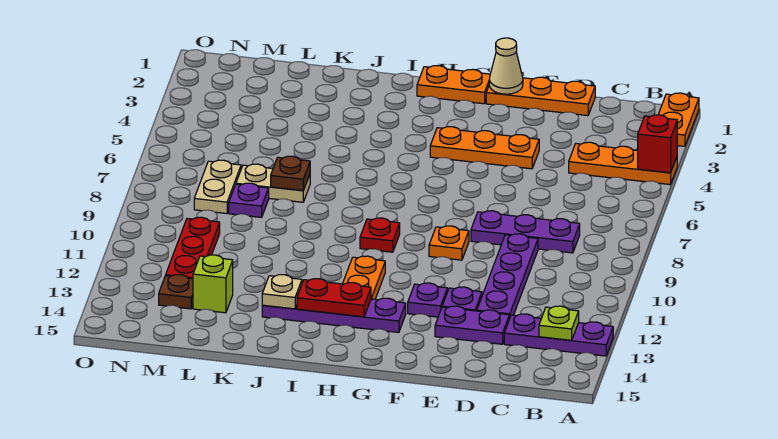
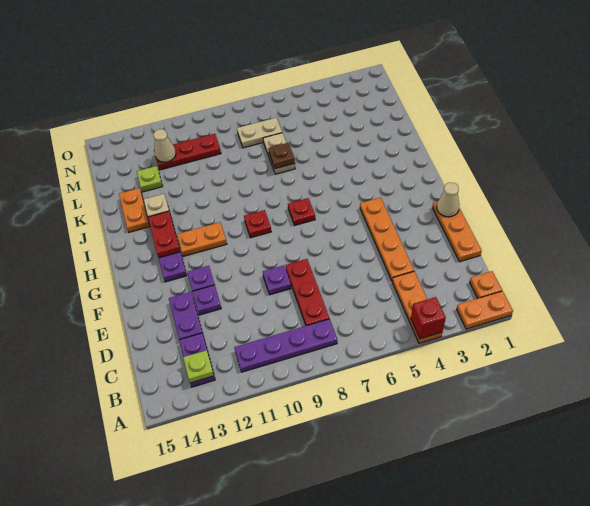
purple plate A13:C13 level 1 -> purple plate B13:C13 level 1
purple plate C8:E8 level 1 -> red plate C8:E8 level 1
purple plate D9:D12 level 1 -> purple plate B8:B11 level 1
orange plate E4:G4 level 1 -> orange plate D4:G4 level 1
orange plate F9 level 1 -> orange plate B1 level 1
orange plate G1:H1 level 1 -> orange plate J14:K14 level 1
none -> red plate H7 level 1
purple plate L8 level 1 -> purple plate E9 level 1
lime brick L13 level 1 -> lime plate L13 level 1
none -> tan cone M12 level 2
brown plate M13 level 1 -> none

